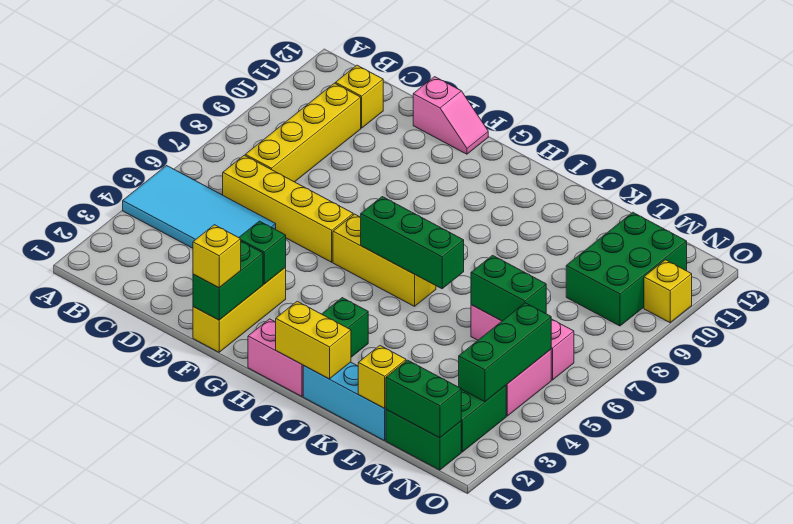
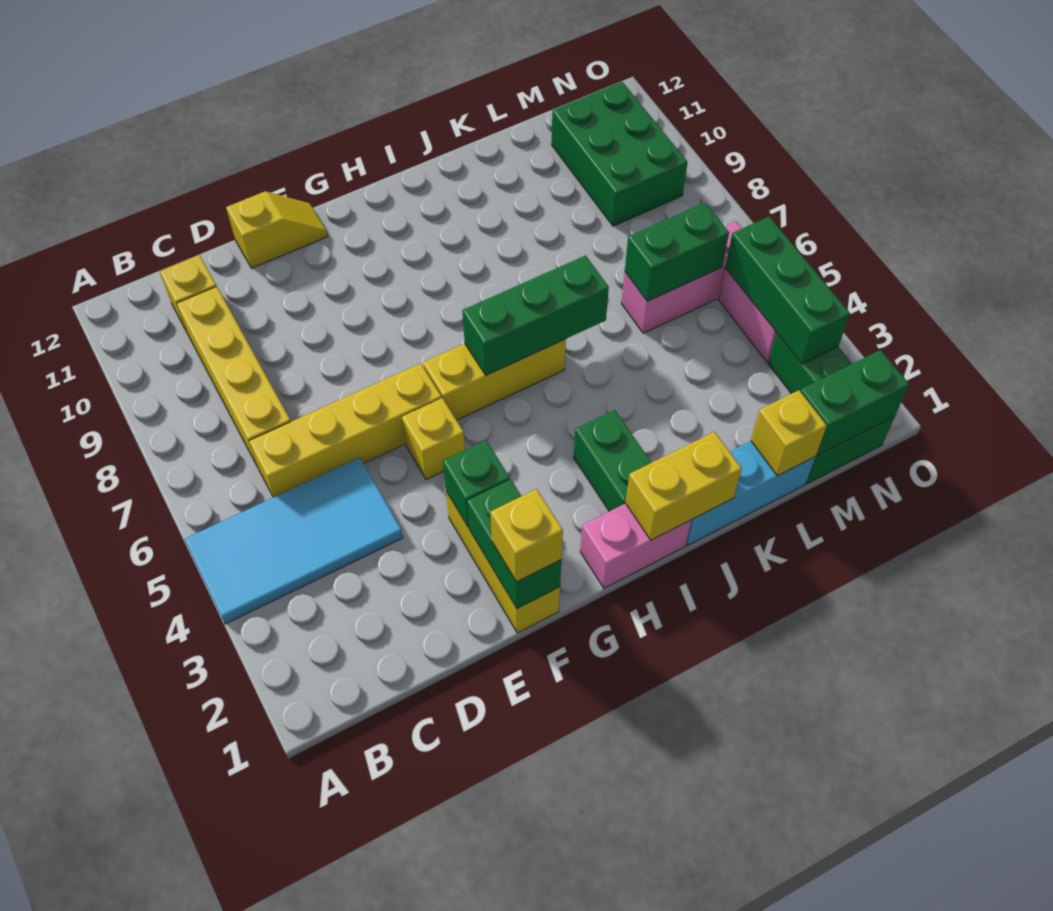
pink slope E12:F12 level 1 top E -> yellow slope E12:F12 level 1 top E
yellow brick O10 level 1 -> yellow brick F5 level 1

